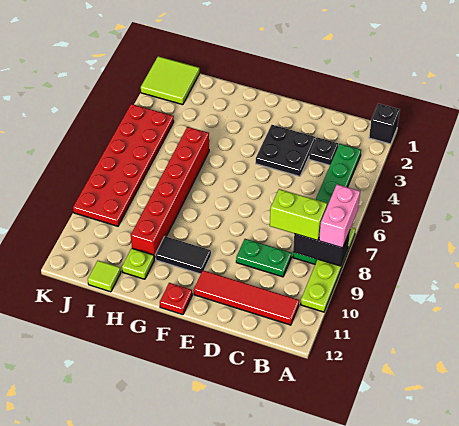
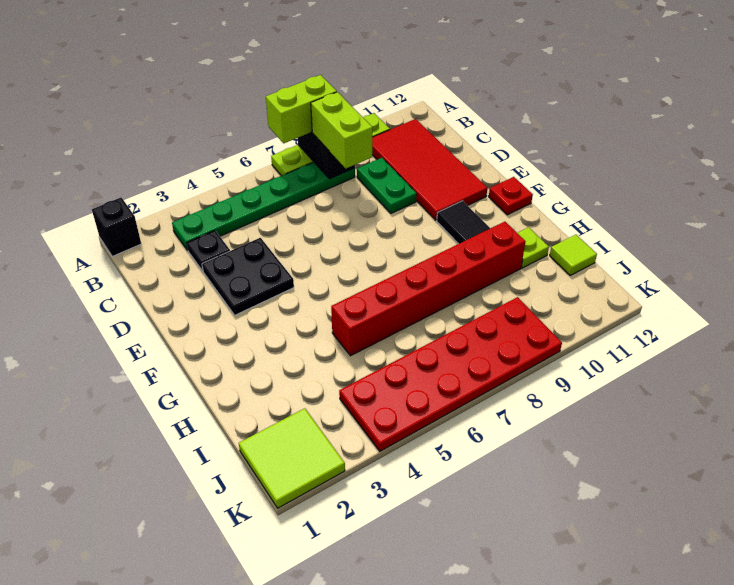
pink brick A7:A8 level 3 -> lime brick A7:A8 level 3
red tile B11:E11 level 1 -> red tile B10:E11 level 1

